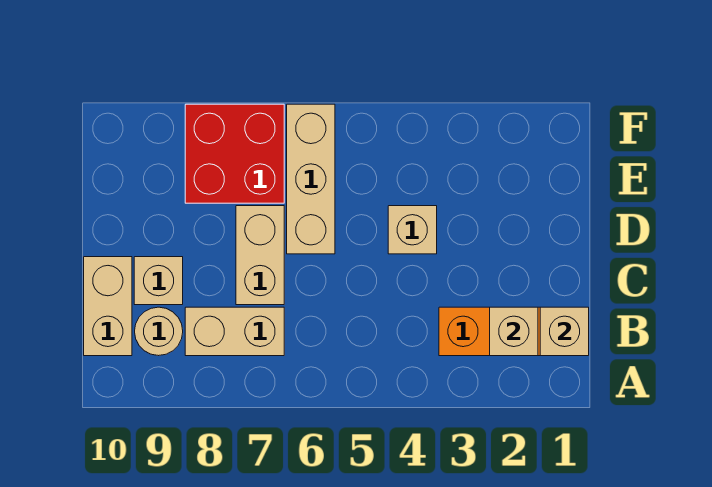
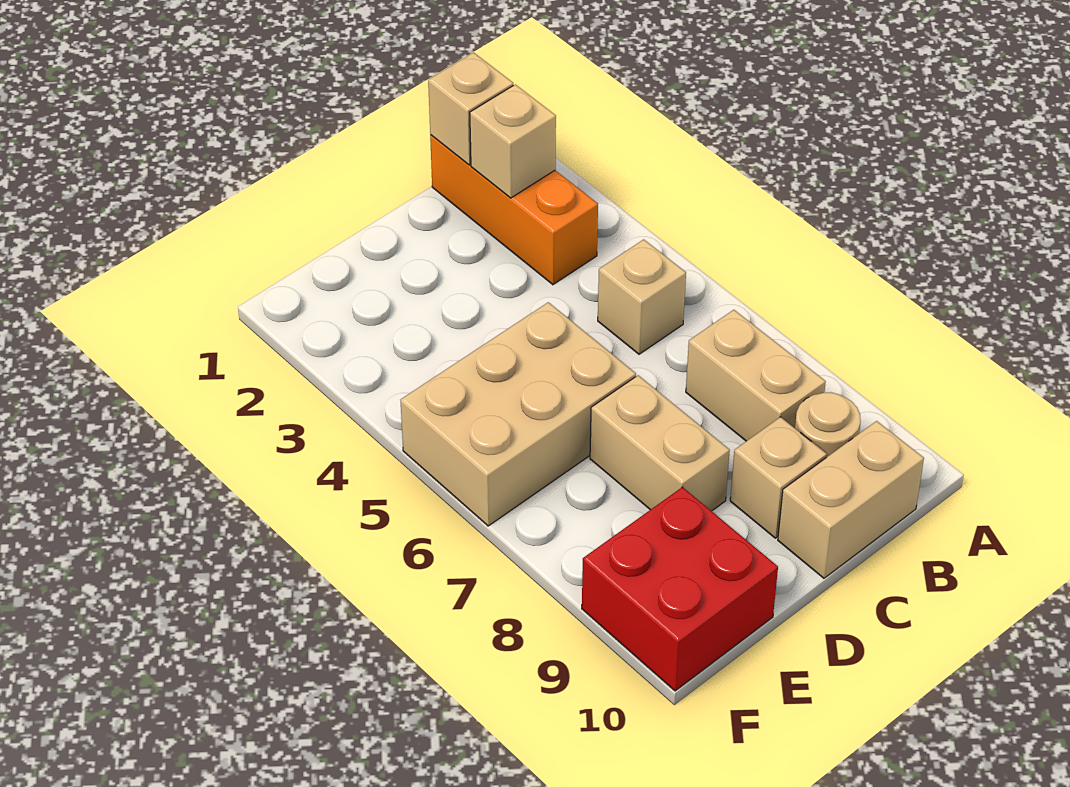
tan brick C7:D7 level 1 -> tan brick D7:D8 level 1
tan brick D4 level 1 -> tan brick B5 level 1
tan brick D6:F6 level 1 -> tan brick D5:F6 level 1
red brick E7:F8 level 1 -> red brick E9:F10 level 1

